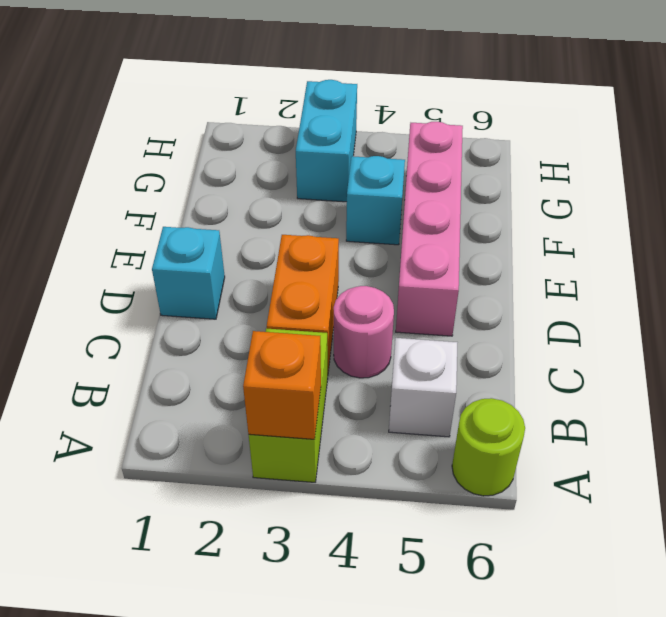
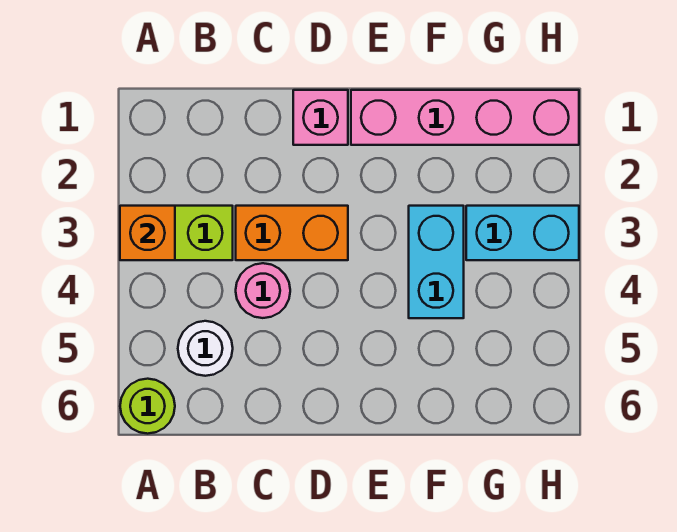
white brick B5 level 1 -> white round brick B5 level 1
cyan brick D1 level 1 -> pink brick D1 level 1
pink brick D5:G5 level 1 -> pink brick E1:H1 level 1
cyan brick F4 level 1 -> cyan brick F3:F4 level 1

